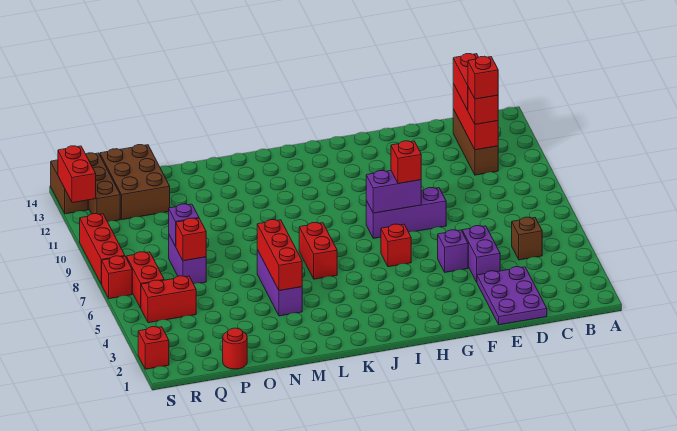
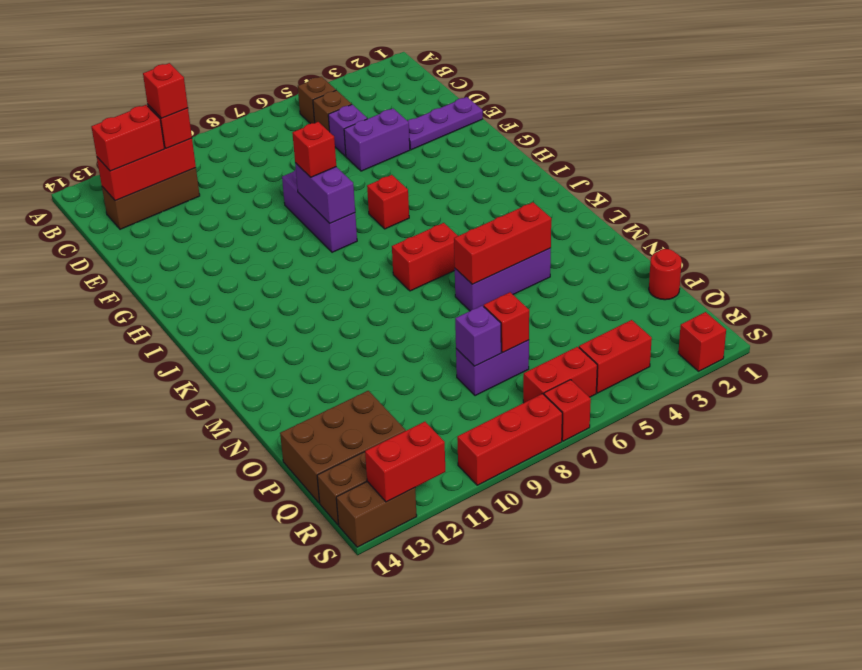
none -> brown brick B5 level 1
purple plate D1:E3 level 1 -> purple plate E1:E3 level 1
purple brick F5 level 1 -> purple brick D5 level 1
red brick Q5:R5 level 1 -> red brick R4:R5 level 1

